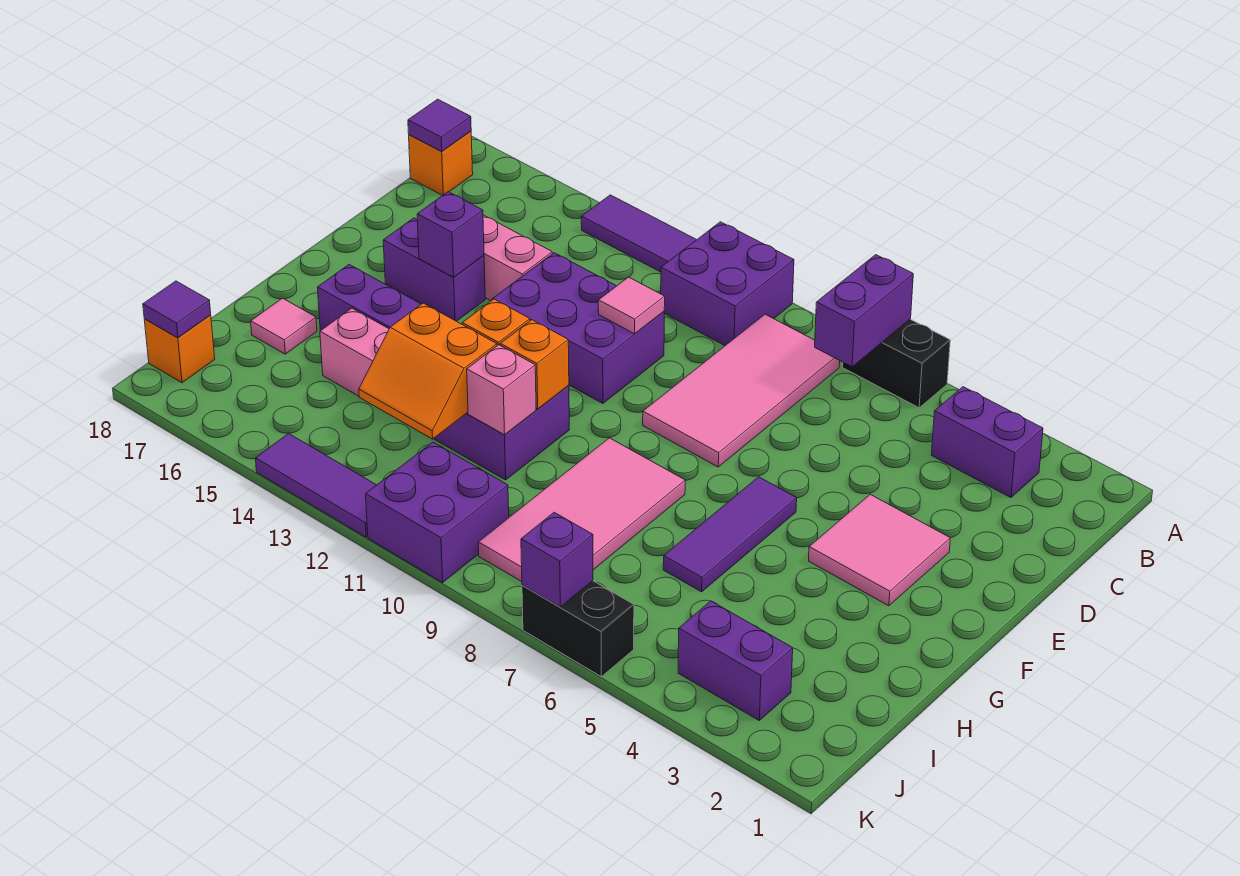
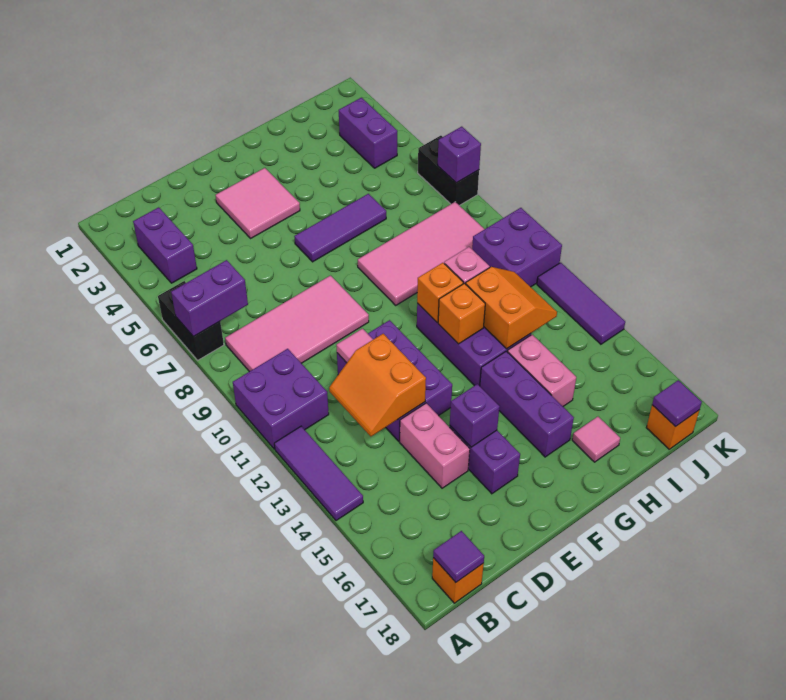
none -> orange slope C12:D13 level 2 top D

